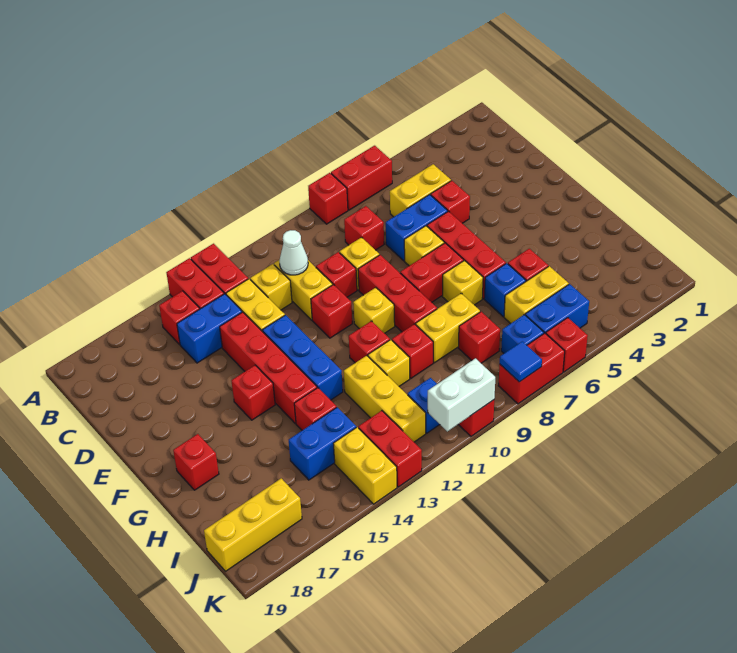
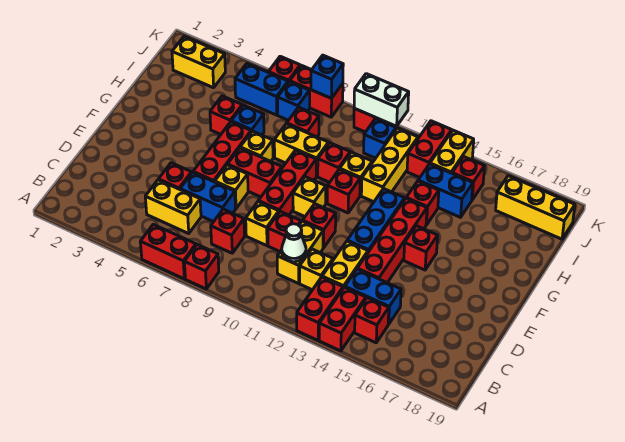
red brick G18 level 1 -> red brick J15 level 1
yellow brick I5:I6 level 1 -> yellow brick J2:J3 level 1
blue tile K8 level 2 -> blue brick K8 level 2

